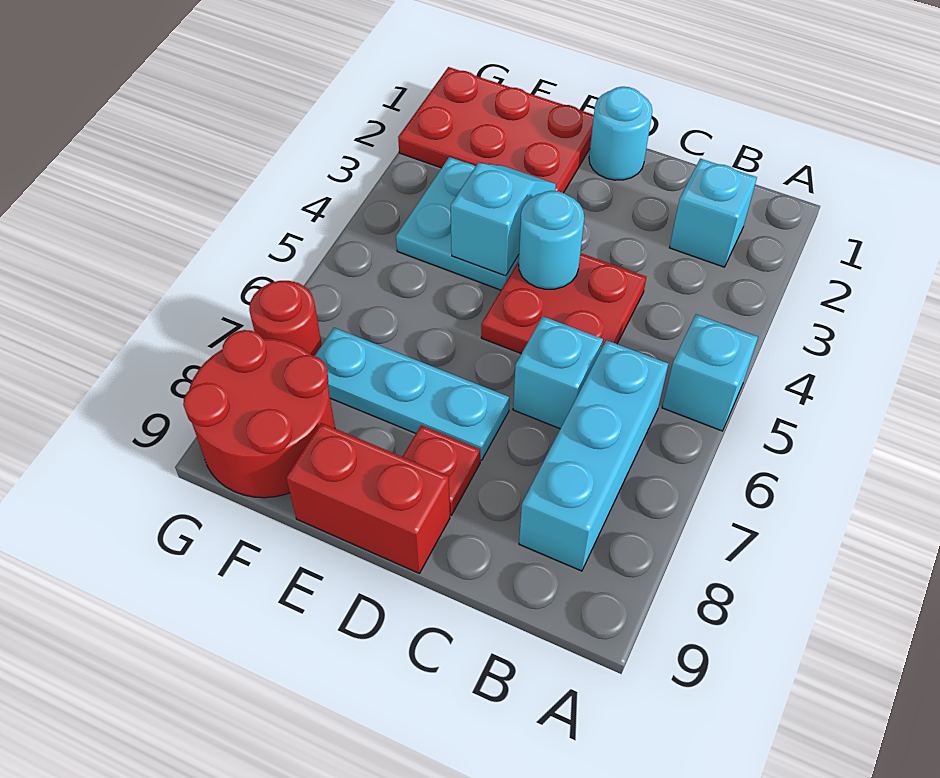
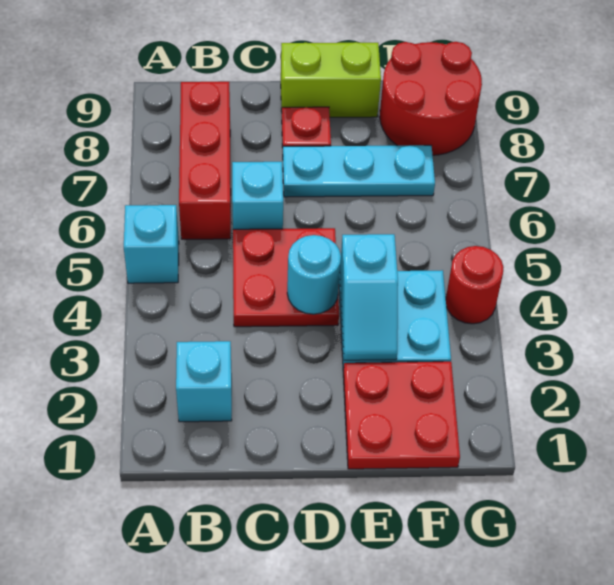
cyan brick B6:B8 level 1 -> red brick B6:B8 level 1
cyan round brick D1 level 1 -> none
red brick D9:E9 level 1 -> lime brick D9:E9 level 1
red plate E1:G2 level 1 -> red plate E1:F2 level 1
red round brick G7 level 1 -> red round brick G4 level 1

